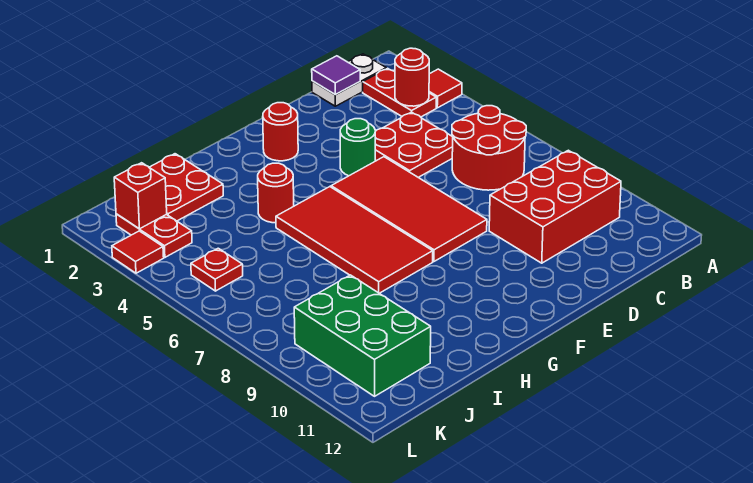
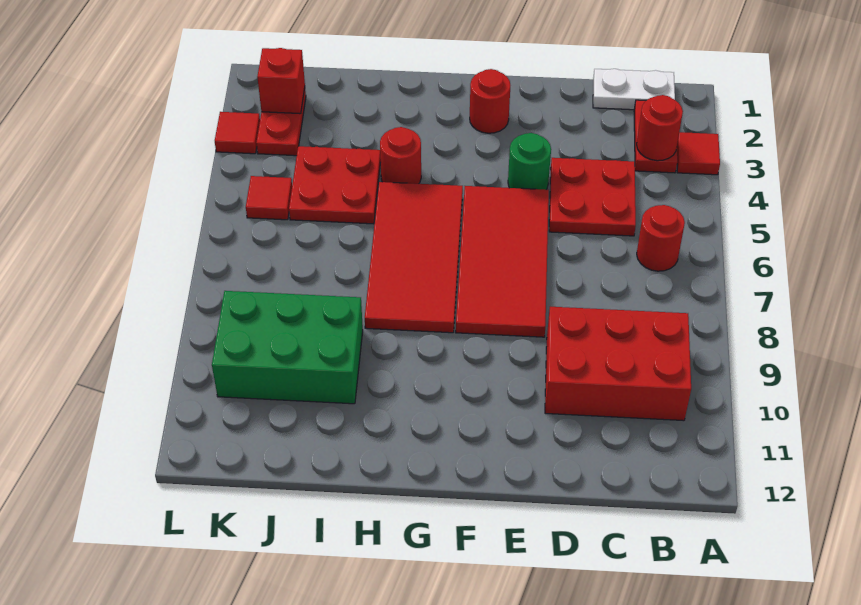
red round brick B6:C7 level 1 -> red round brick B6 level 1
purple tile C1 level 2 -> none
red plate I1:J2 level 1 -> red plate I4:J5 level 1
green brick J9:K11 level 1 -> green brick I9:K10 level 1
red plate K5 level 1 -> red tile K5 level 1

